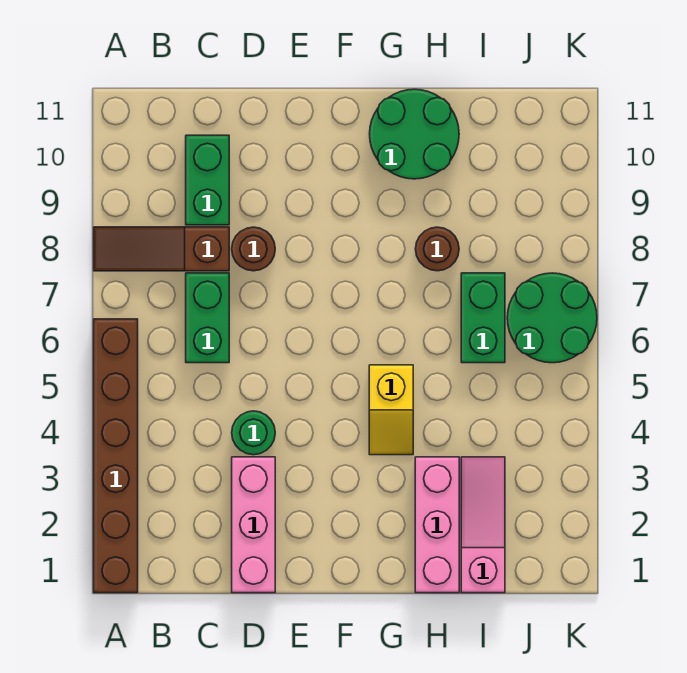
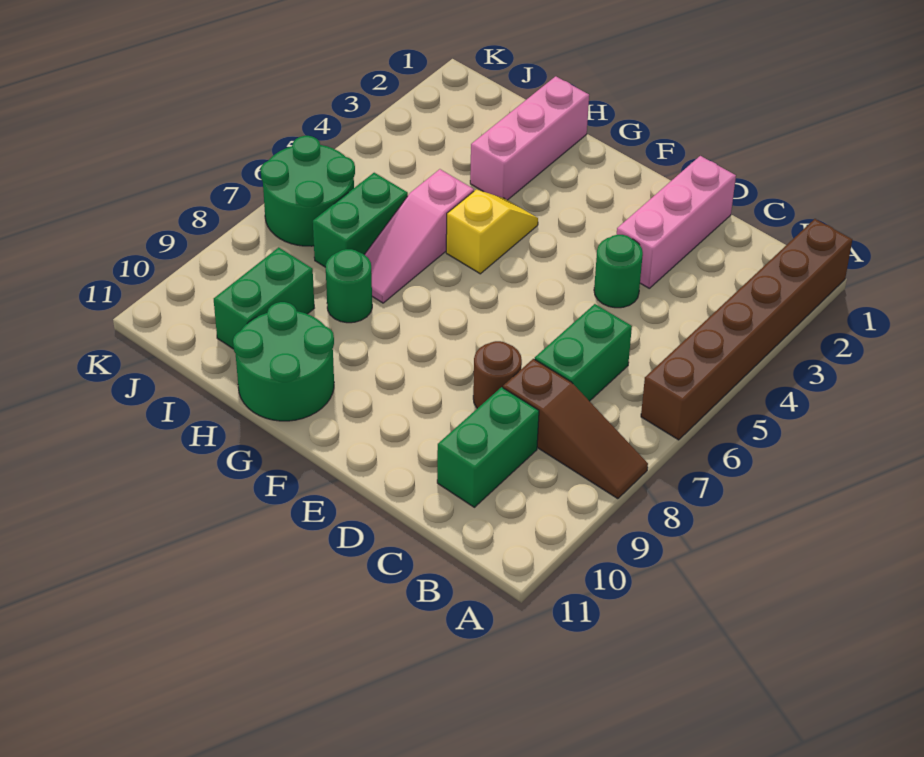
brown round brick H8 level 1 -> green round brick H8 level 1
pink slope I1:I3 level 1 top 1 -> pink slope H5:H7 level 1 top 5
none -> green brick I9:I10 level 1

